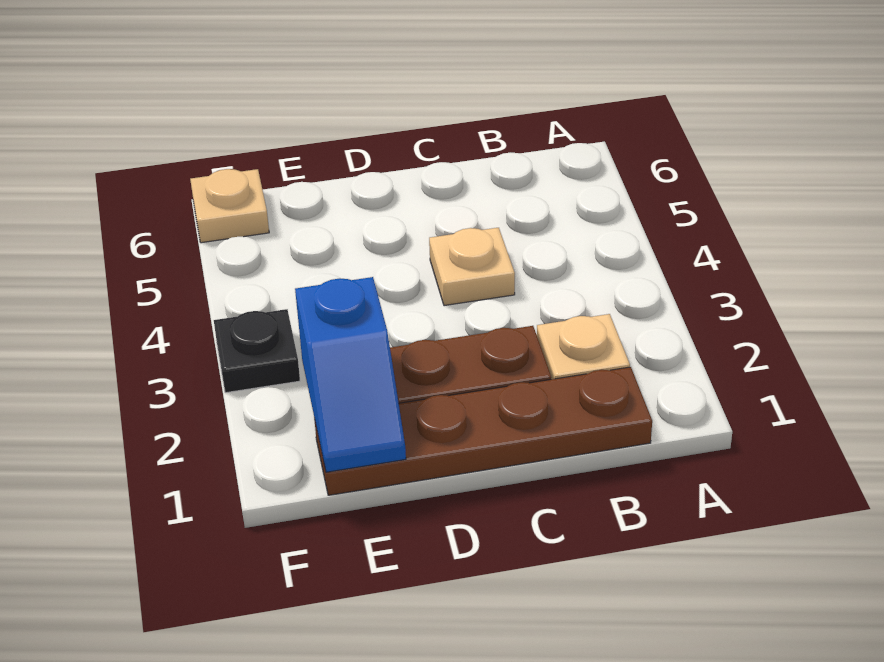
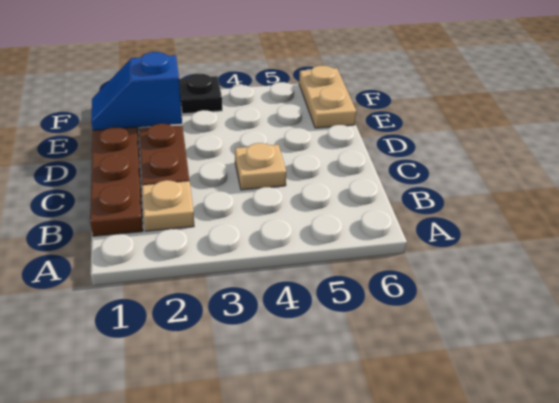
tan plate F6 level 1 -> tan plate E6:F6 level 1

